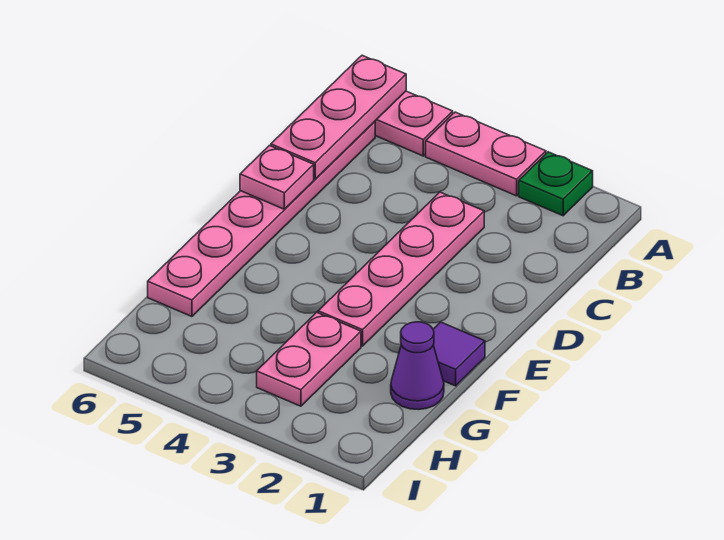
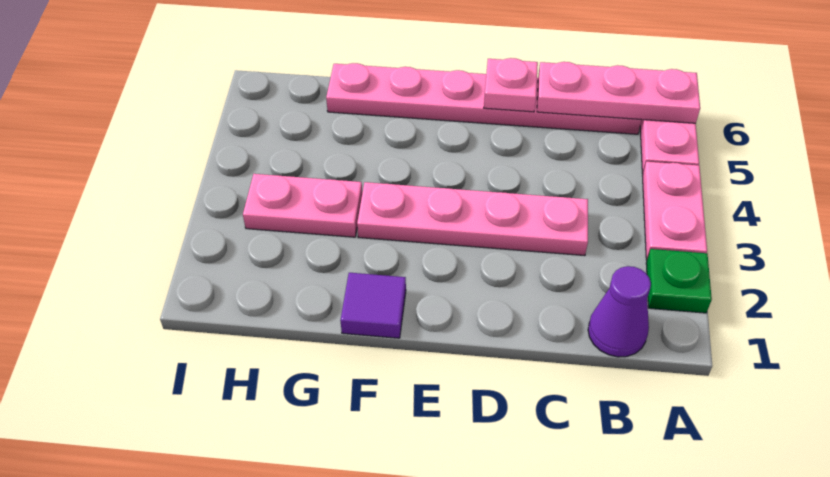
purple cone G1 level 1 -> purple cone B1 level 1

